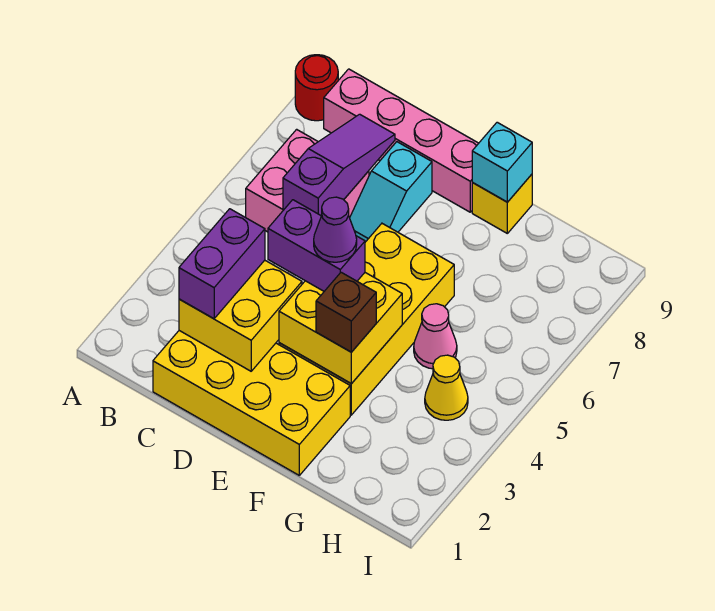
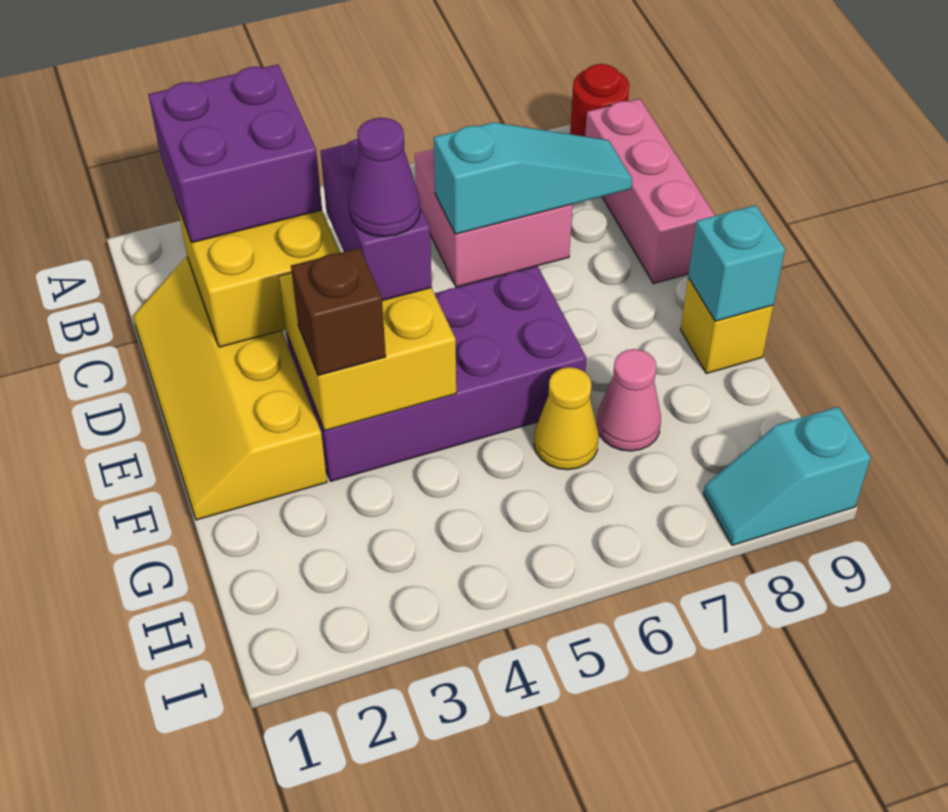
pink brick B9:E9 level 1 -> pink brick B9:D9 level 1
yellow brick C1:F2 level 1 -> yellow slope C1:F2 level 1 top 2
purple brick C2:C3 level 3 -> purple brick B2:C3 level 3
purple slope C6:C8 level 2 top 6 -> cyan slope C6:C8 level 2 top 6
cyan slope D7:D8 level 1 top 8 -> cyan slope I8:I9 level 1 top 9
yellow brick E3:F6 level 1 -> purple brick E3:F6 level 1
pink cone G5 level 1 -> pink cone G7 level 1
yellow cone H4 level 1 -> yellow cone G6 level 1

